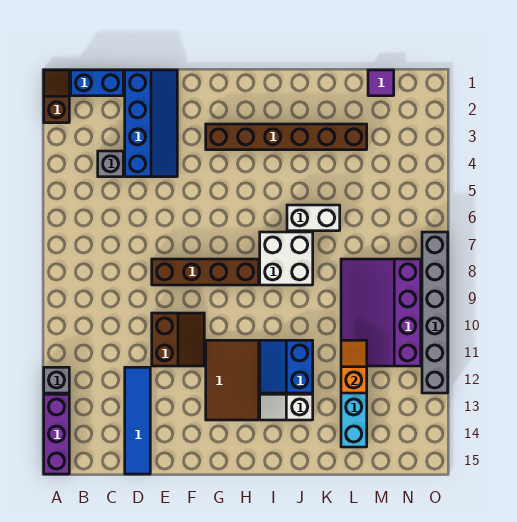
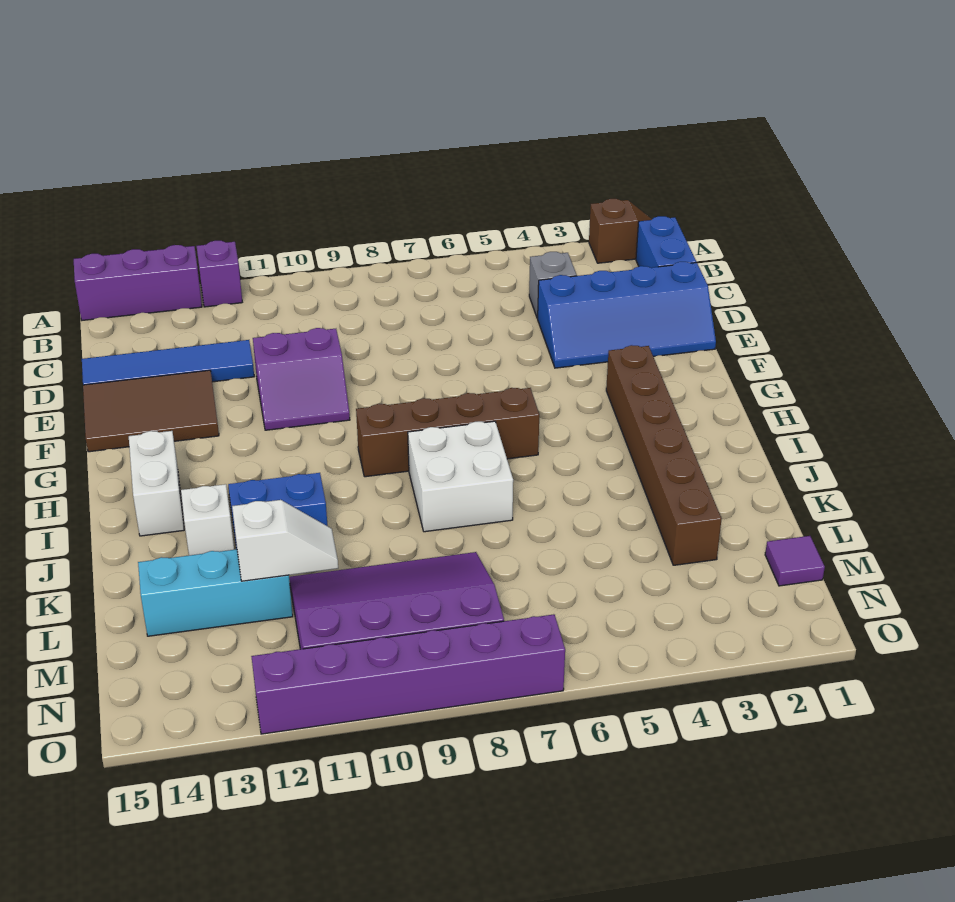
grey brick A12 level 1 -> purple brick A12 level 1
brown brick E8:H8 level 1 -> brown brick H6:H9 level 1
brown slope E10:F11 level 1 top E -> purple slope E10:F11 level 1 top E
brown tile G11:H13 level 1 -> brown tile E13:F15 level 1
white brick J6:K6 level 1 -> white brick H14:I14 level 1
orange slope L11:L12 level 2 top 12 -> white slope L11:L12 level 2 top 12
grey brick O7:O12 level 1 -> purple brick O7:O12 level 1

